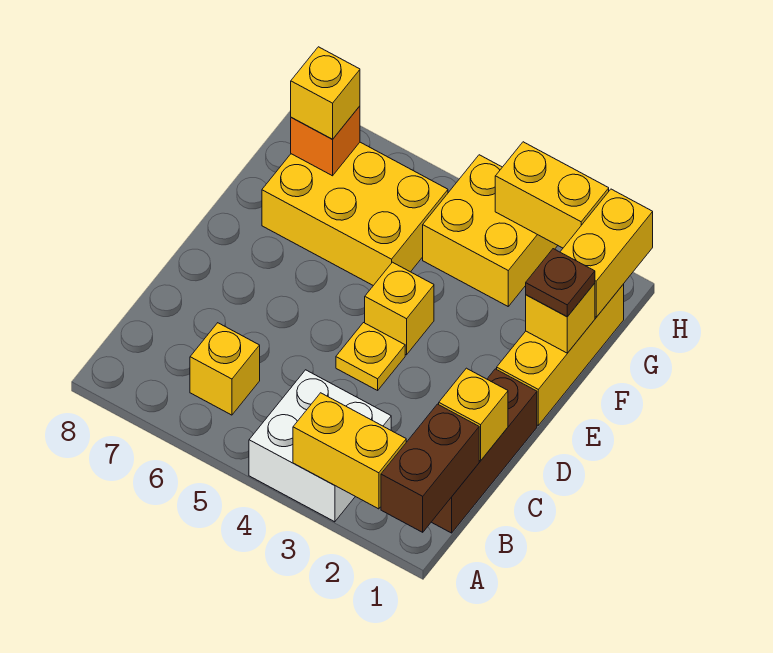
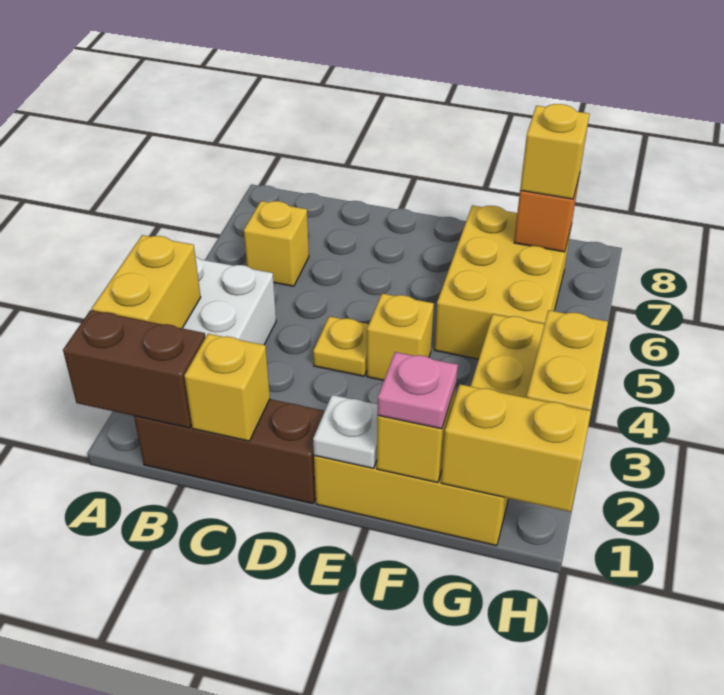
none -> white plate E1 level 2
brown plate F1 level 3 -> pink plate F1 level 3

